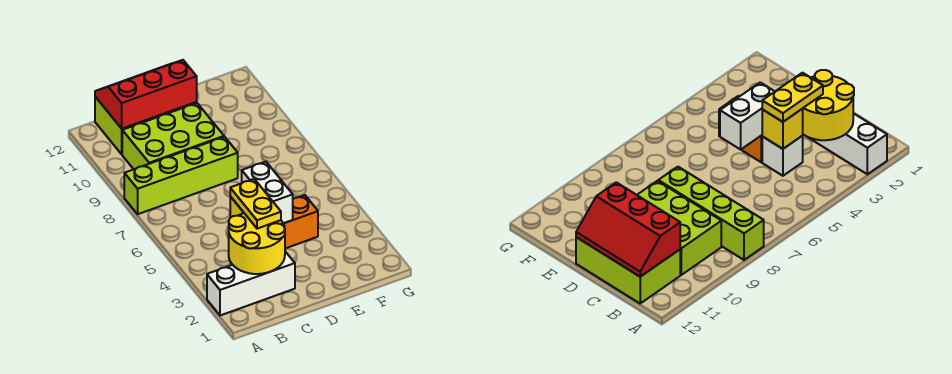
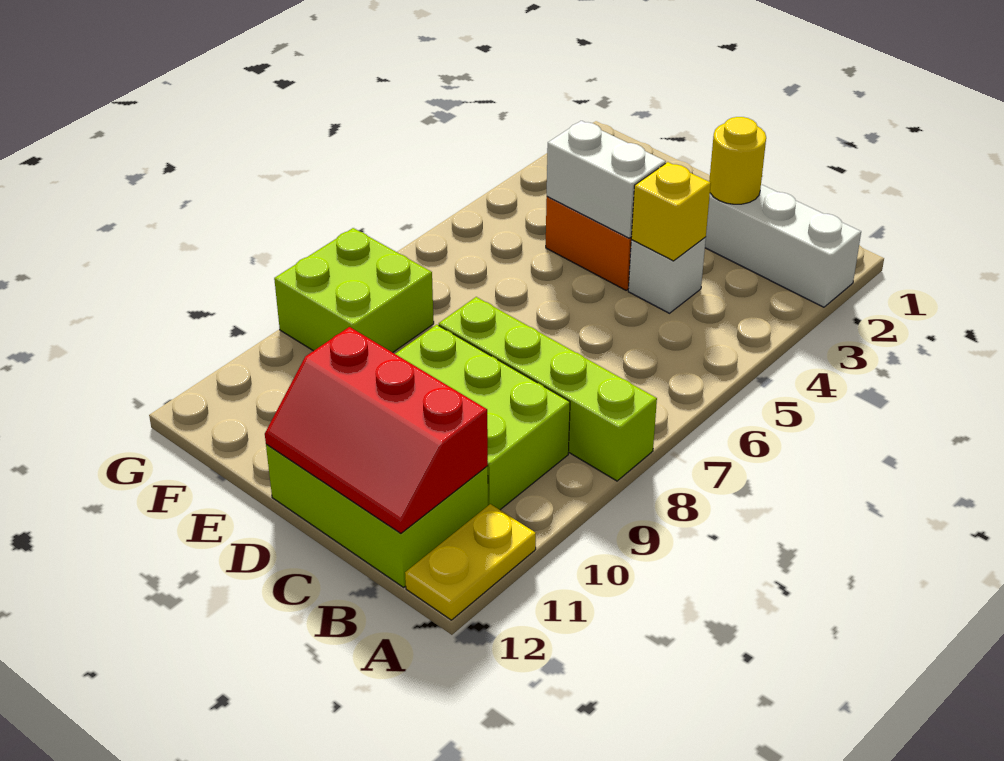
yellow round brick B2:C3 level 2 -> yellow round brick C2 level 2
yellow plate C3:C4 level 3 -> yellow plate A11:A12 level 1
white brick D4:D5 level 2 -> white brick D4:E4 level 2
none -> lime brick F8:G9 level 1

